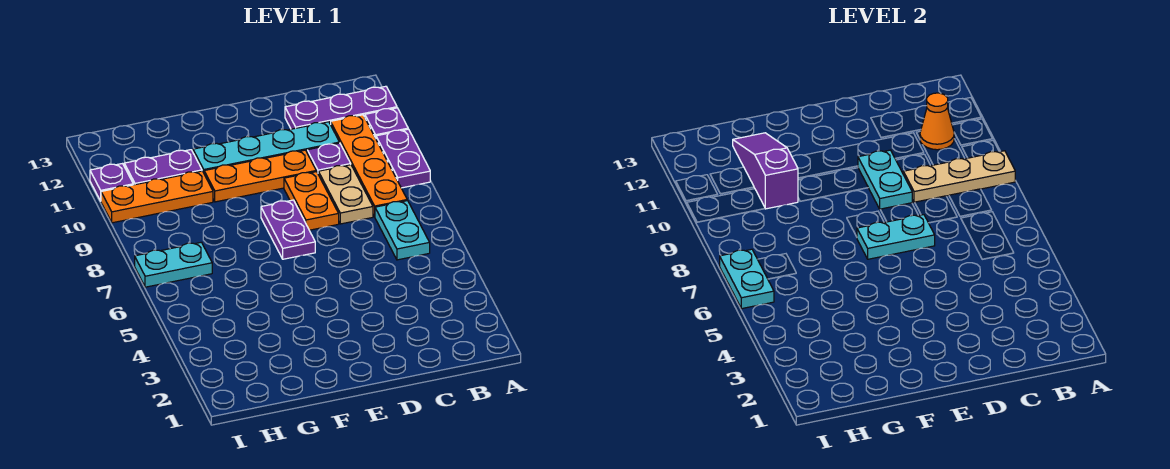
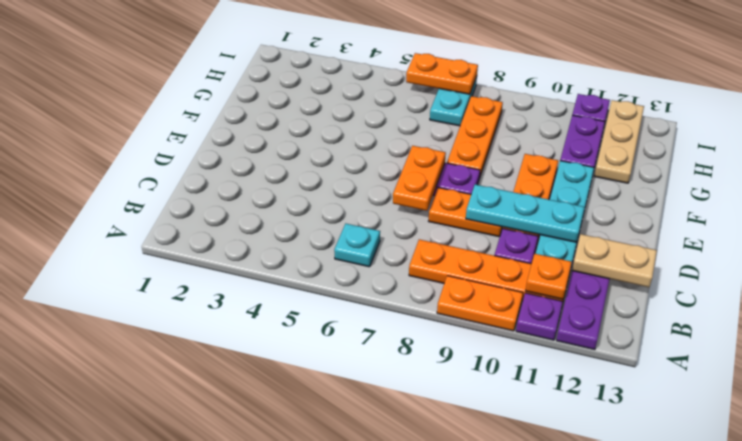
purple plate A9:A10 level 1 -> orange plate A9:A10 level 1
tan plate A9:C9 level 2 -> tan plate G12:I12 level 1
cyan plate B6:B7 level 1 -> cyan plate B6 level 1
orange cone B11 level 2 -> orange plate B11 level 2
tan plate C8:C9 level 1 -> tan plate C12:C13 level 2
cyan plate D7:E7 level 2 -> orange plate D7:E7 level 2
cyan plate D9:D10 level 2 -> cyan plate D9:D11 level 2
orange plate G10:I10 level 1 -> orange plate F8:H8 level 1
purple slope G10:G12 level 2 top 10 -> none
cyan plate I6:I7 level 2 -> orange plate I6:I7 level 2

